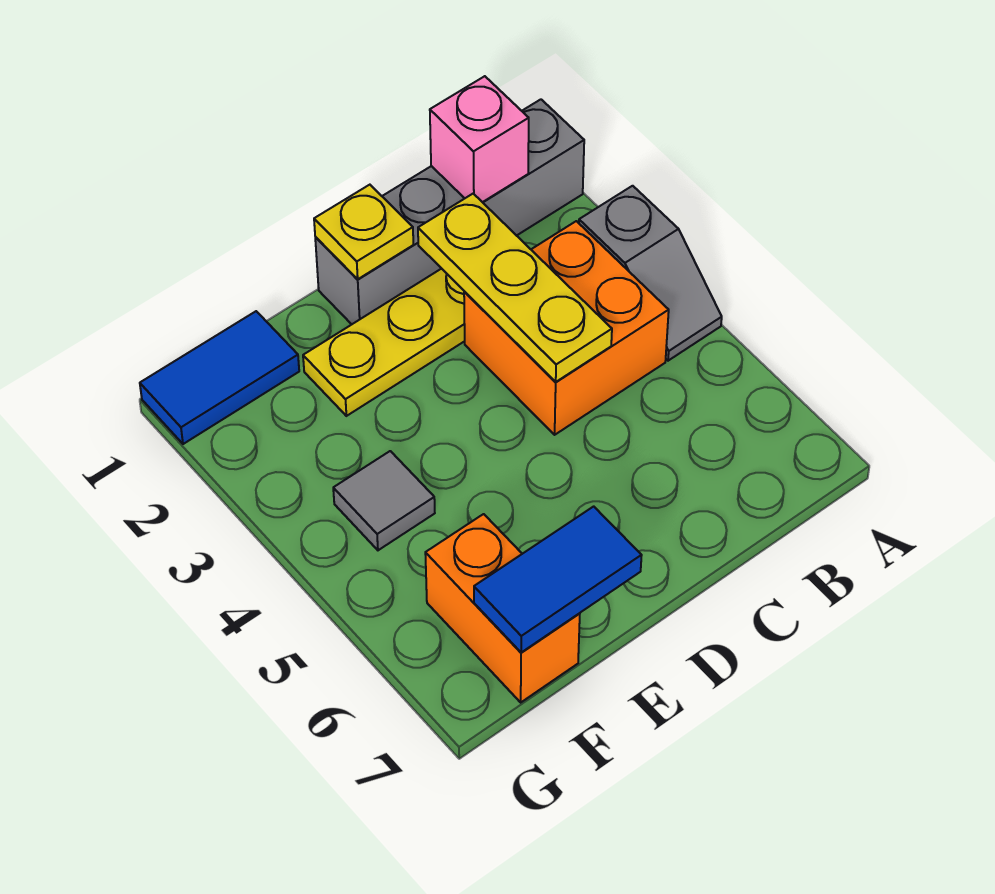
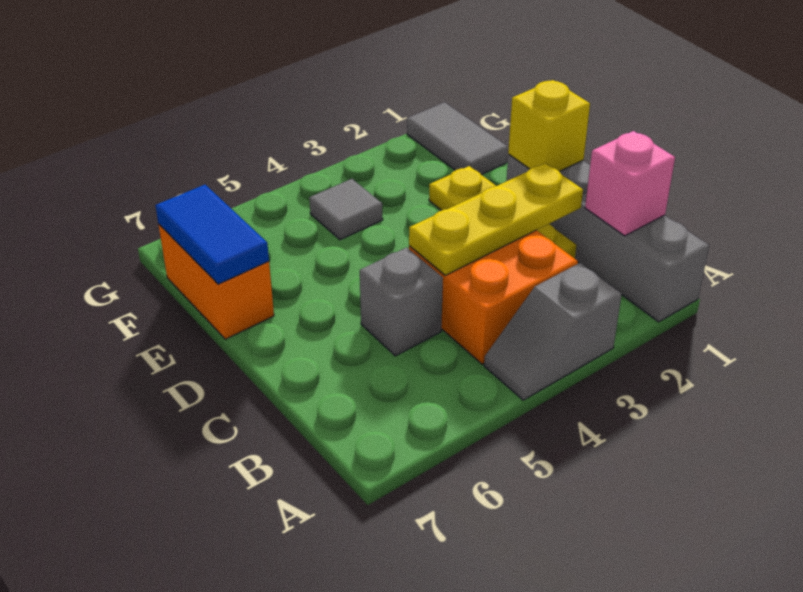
none -> grey brick C5 level 1
yellow plate D1 level 2 -> yellow brick D1 level 2
blue tile F1:G1 level 1 -> grey tile F1:G1 level 1
orange brick F6:F7 level 1 -> orange brick E7:F7 level 1

